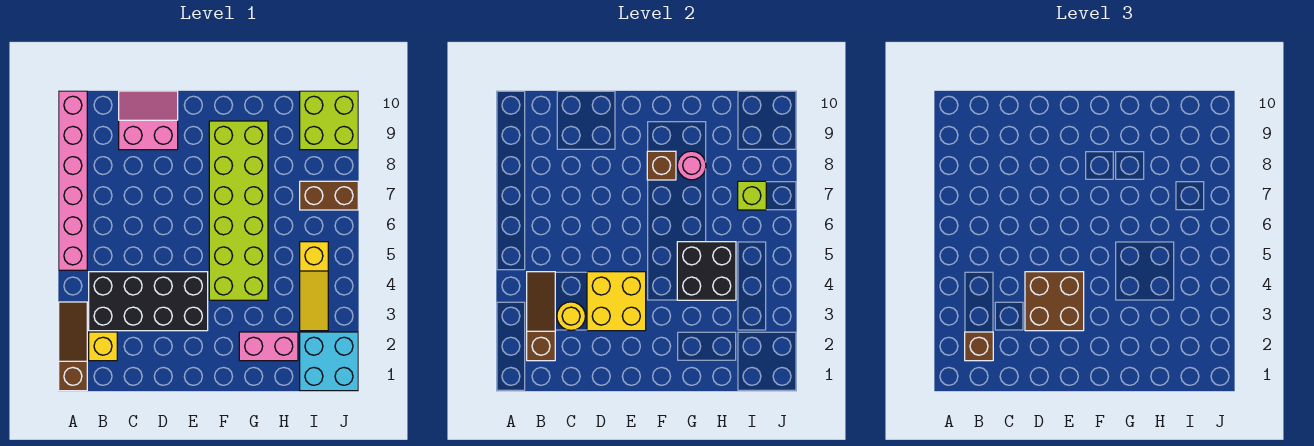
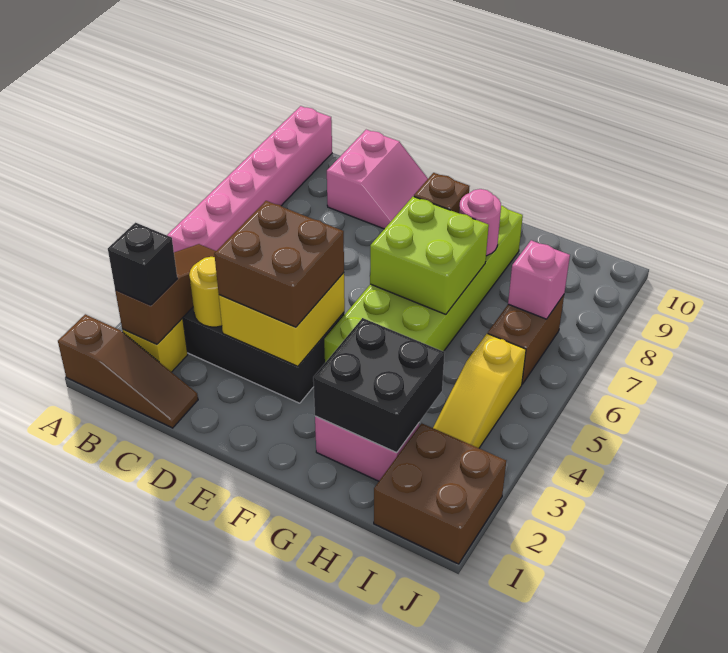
brown slope A1:A3 level 1 top 1 -> brown slope A1:C1 level 1 top A
brown brick B2 level 3 -> black brick B2 level 3
pink slope C9:D10 level 1 top 9 -> pink slope C9:D10 level 1 top C
black brick G4:H5 level 2 -> black brick G2:H3 level 2
cyan brick I1:J2 level 1 -> brown brick I1:J2 level 1
brown brick I7:J7 level 1 -> brown brick I6:I7 level 1
lime brick I7 level 2 -> pink brick I7 level 2
lime brick I9:J10 level 1 -> lime brick F6:G7 level 2

